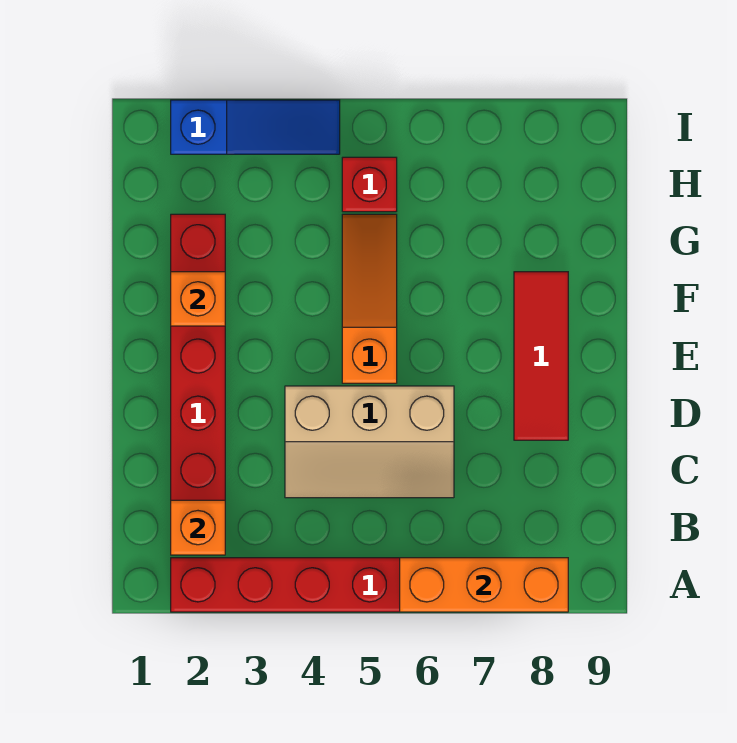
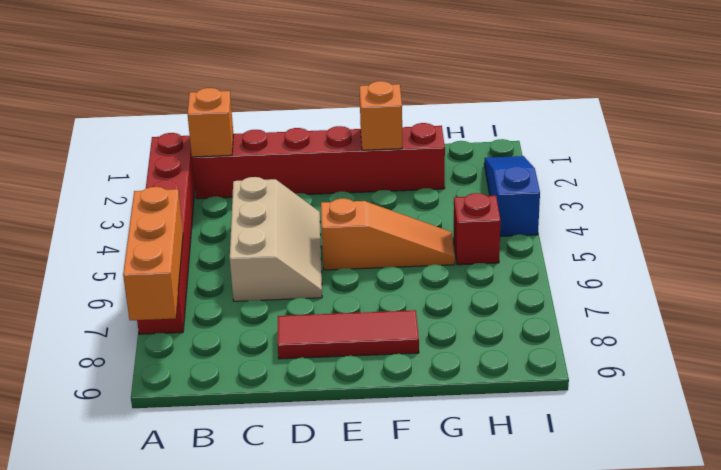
tan slope C4:D6 level 1 top D -> tan slope C4:D6 level 1 top C
blue slope I2:I4 level 1 top 2 -> blue slope I2:I4 level 1 top 4

